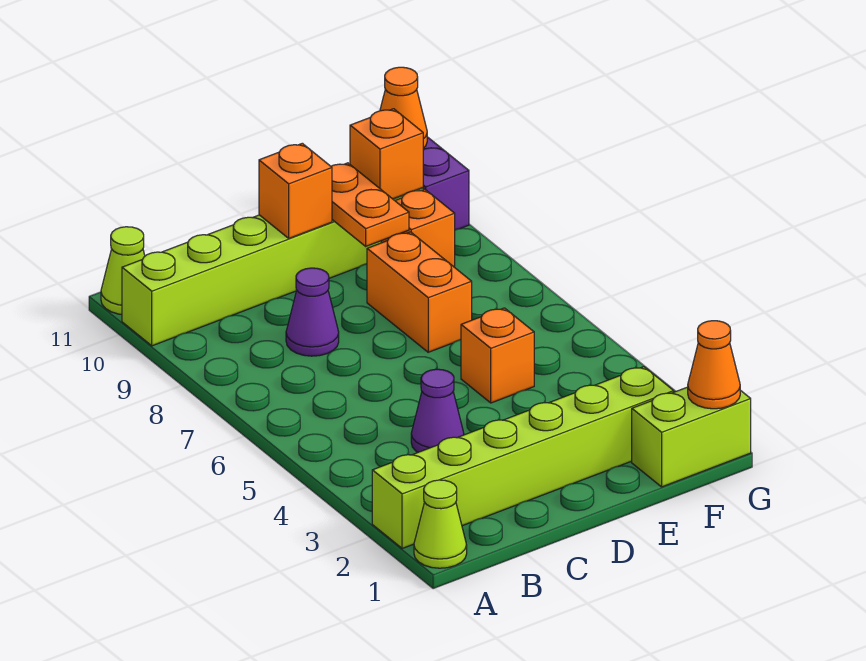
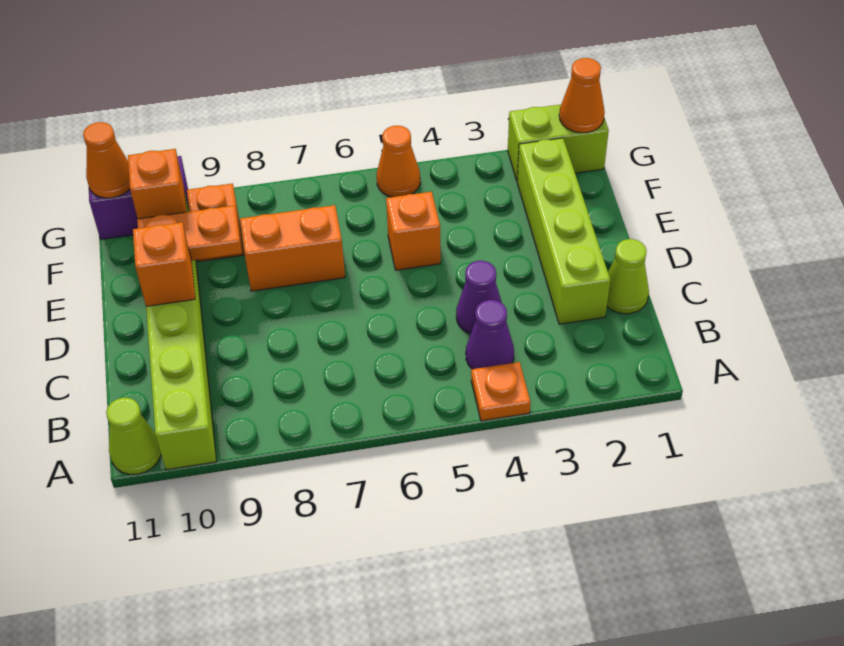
lime cone A1 level 1 -> lime cone C1 level 1
lime brick A2:F2 level 1 -> lime brick C2:F2 level 1
none -> orange plate A4 level 1
purple cone C8 level 1 -> purple cone B4 level 1
lime brick F1:G1 level 1 -> lime brick G1:G2 level 1
none -> orange cone G5 level 1

